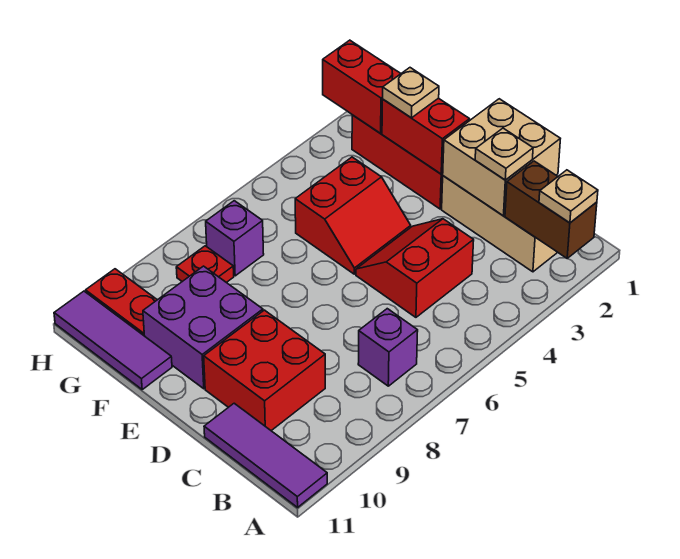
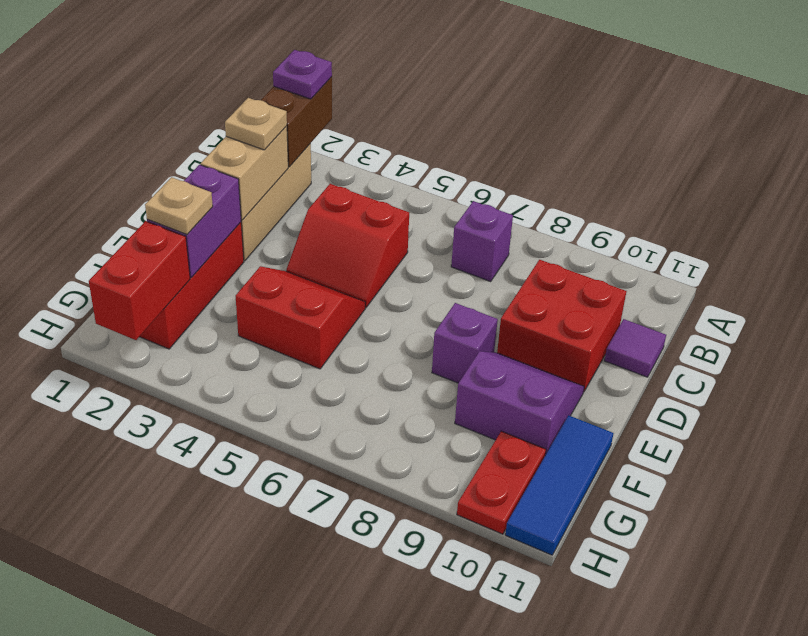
tan plate A2 level 3 -> purple plate A2 level 3
purple tile A11:C11 level 1 -> purple tile C11 level 1
tan brick C1:D2 level 2 -> tan brick C2:D2 level 2
red brick E2:F2 level 2 -> purple brick E2:F2 level 2
purple brick E9:F10 level 1 -> purple slope E9:F10 level 1 top F
purple tile F11:H11 level 1 -> blue tile F11:H11 level 1
purple brick G7 level 1 -> purple brick E8 level 1
red plate G8 level 1 -> none

